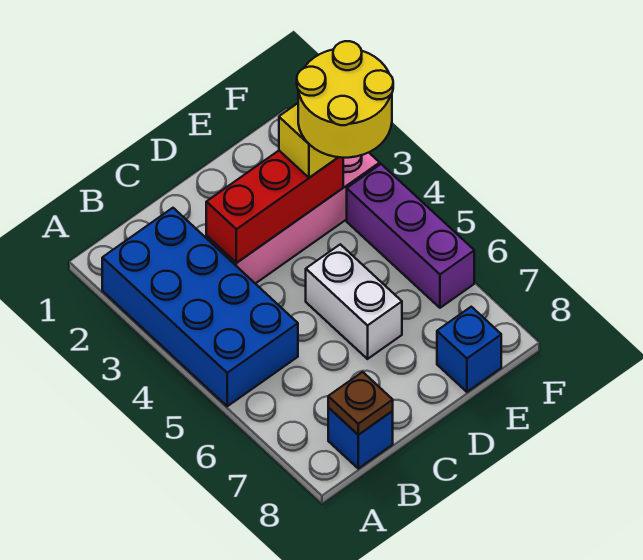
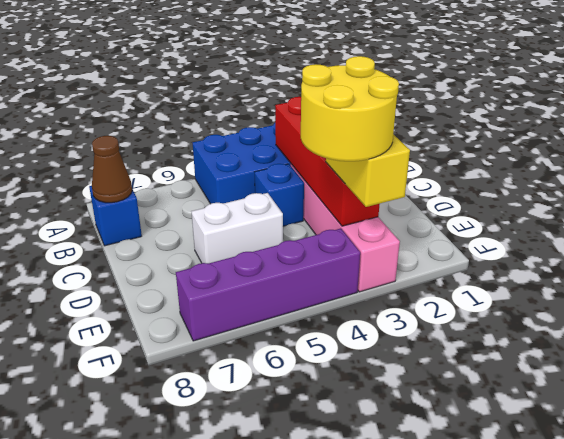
brown plate B8 level 2 -> brown cone B8 level 2
red brick C3:E3 level 2 -> red brick B3:E3 level 2
blue brick E8 level 1 -> blue brick C4 level 1
purple brick F4:F6 level 1 -> purple brick F4:F7 level 1

